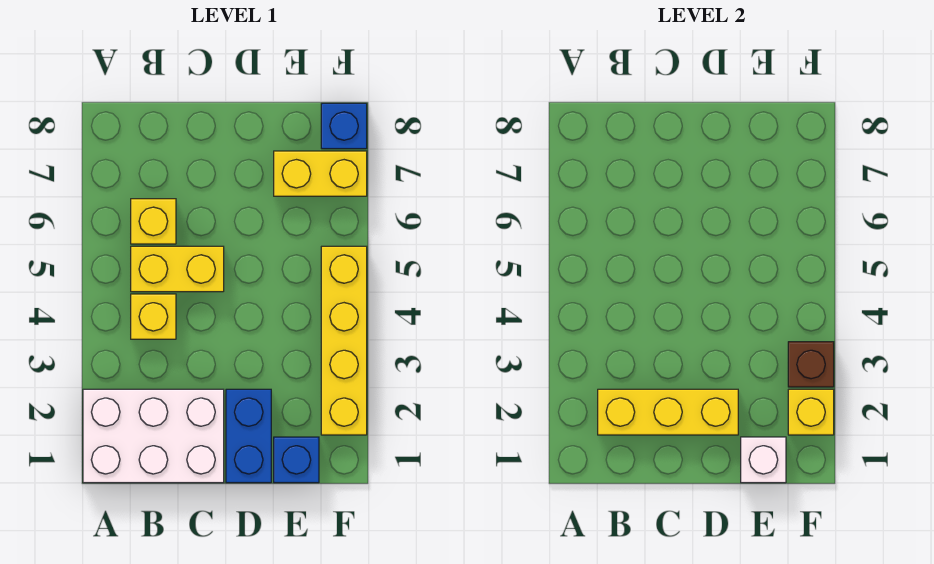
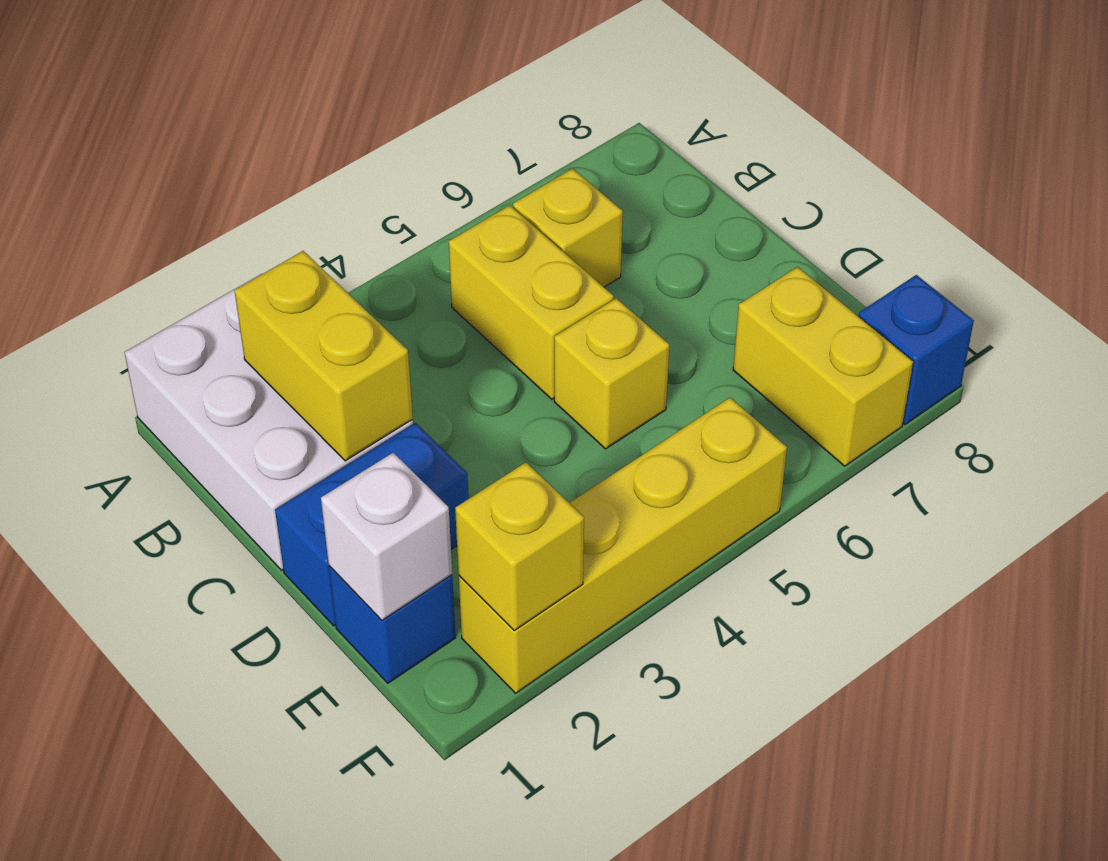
yellow brick B2:D2 level 2 -> yellow brick B2:C2 level 2
yellow brick B4 level 1 -> yellow brick D5 level 1
brown brick F3 level 2 -> none

